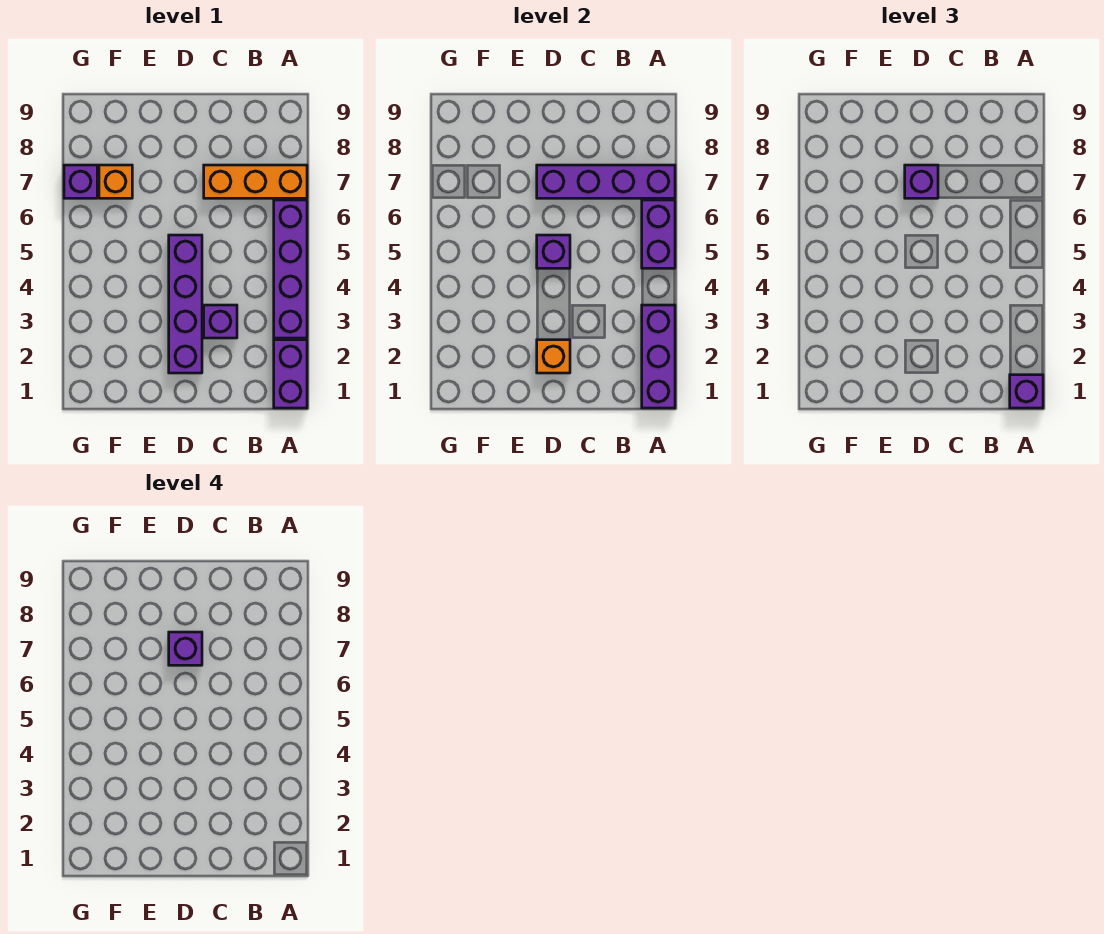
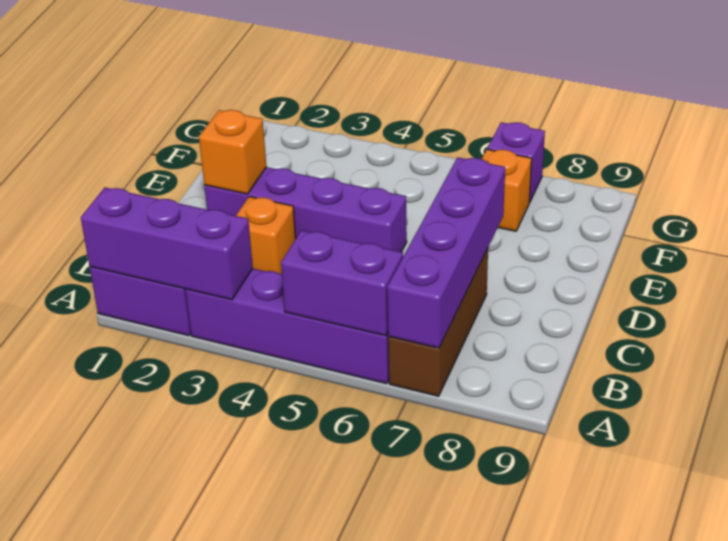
purple brick A1 level 3 -> none
orange brick A7:C7 level 1 -> brown brick A7:C7 level 1
purple brick C3 level 1 -> orange brick C3 level 1
purple brick D5 level 2 -> none
purple brick D7 level 3 -> none
purple brick D7 level 4 -> none

